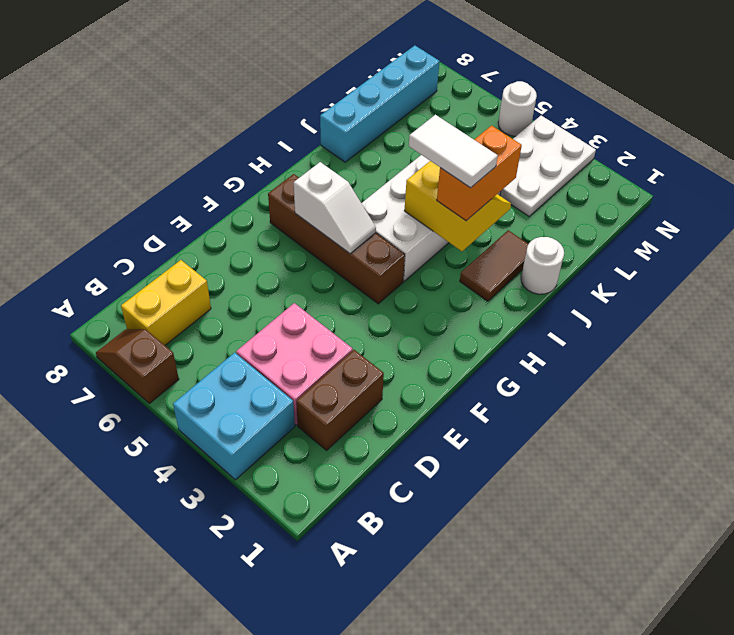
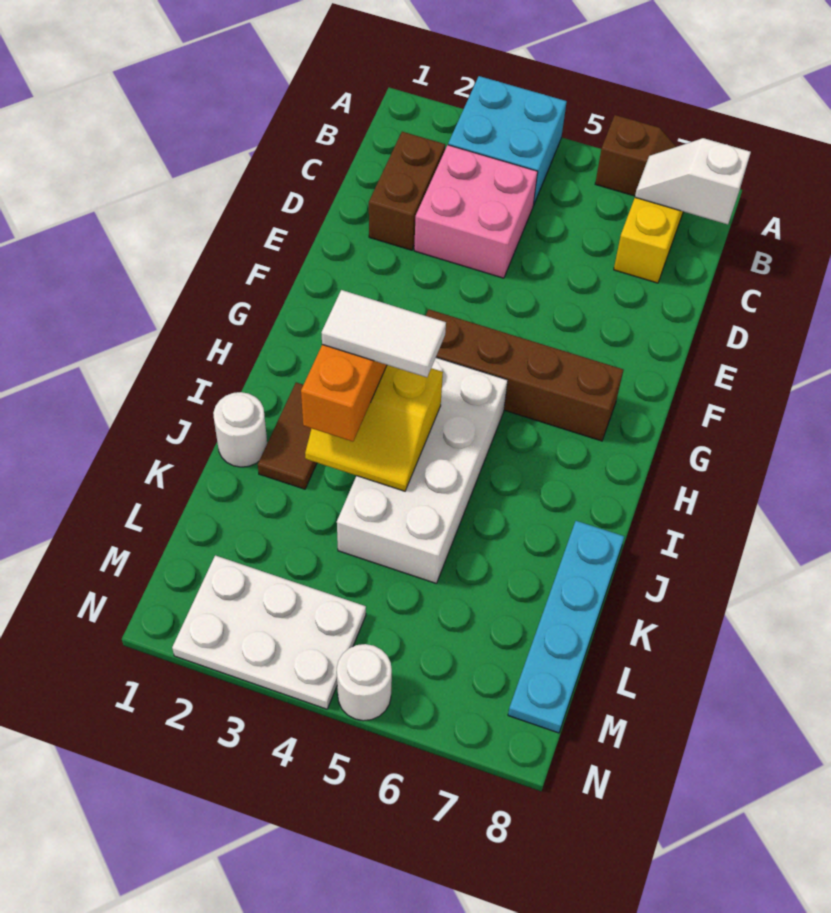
white slope G5:G6 level 2 top 6 -> white slope B7:B8 level 2 top 8
cyan brick J8:M8 level 1 -> cyan plate J8:M8 level 1
white plate L3:N4 level 1 -> white plate M2:N4 level 1

